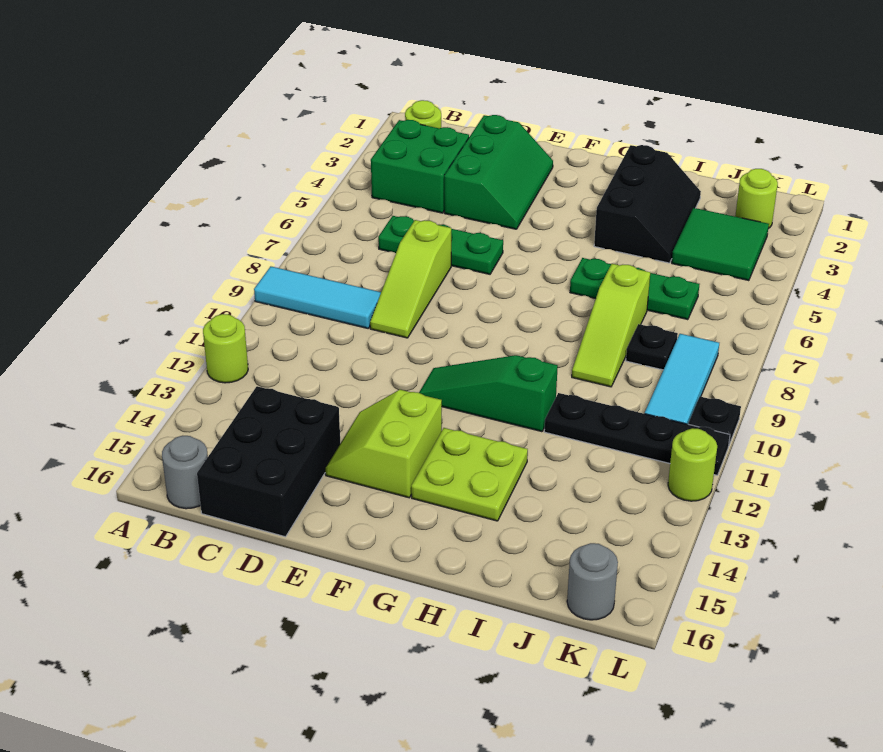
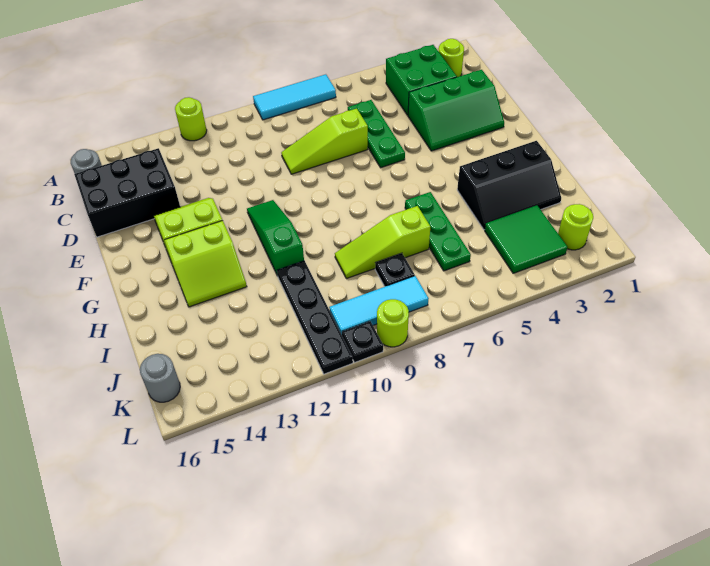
cyan tile A9:C9 level 1 -> cyan tile A7:A9 level 1
lime plate G13:H14 level 1 -> lime slope G13:H14 level 1 top G
lime round brick L12 level 1 -> lime round brick L9 level 1

